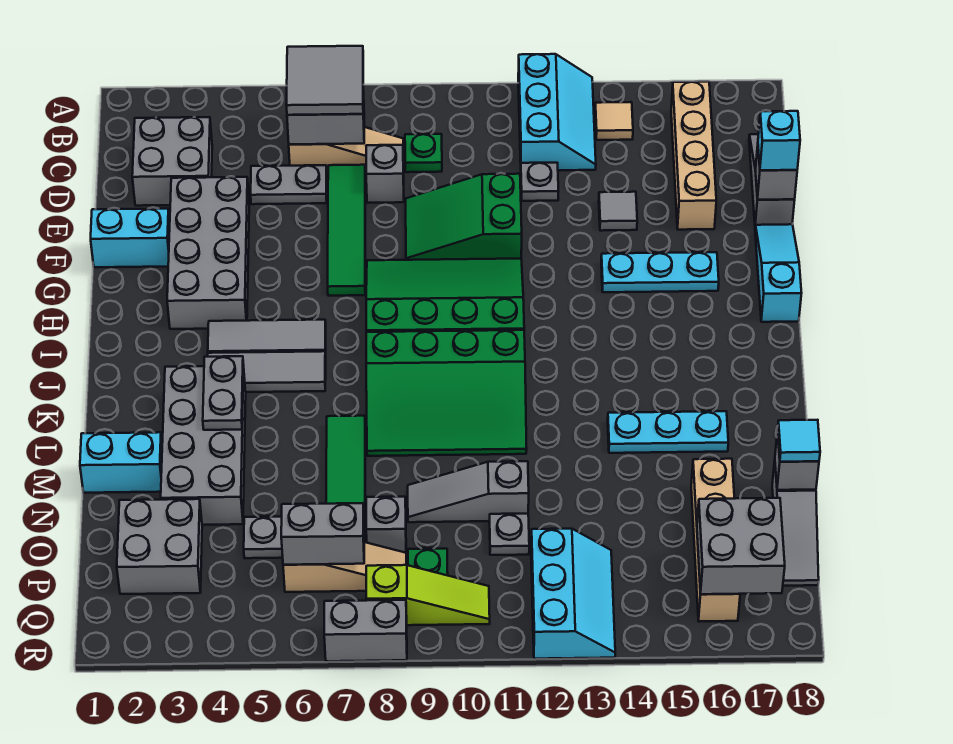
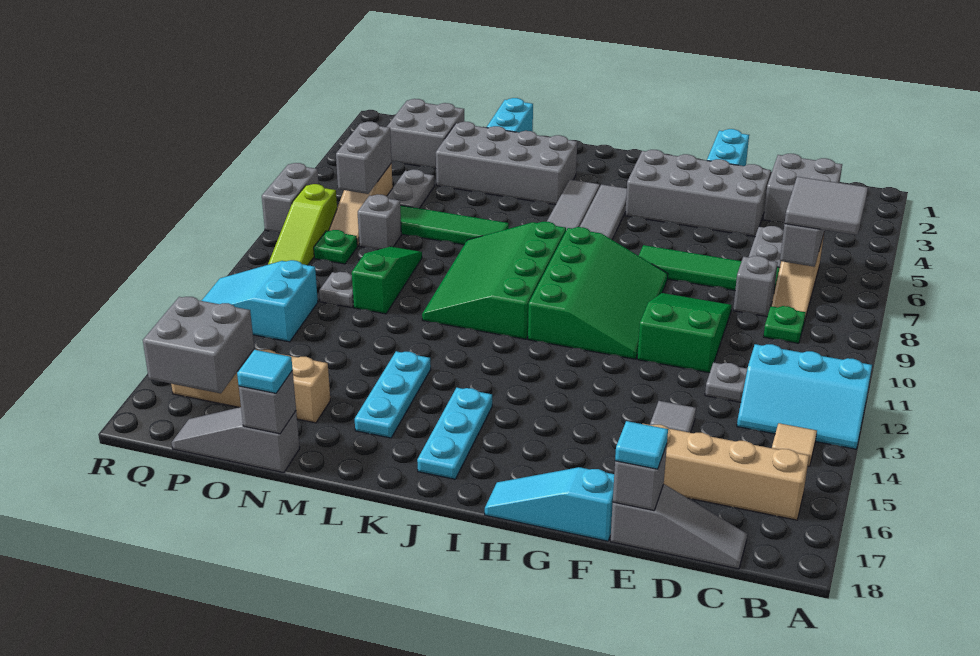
cyan brick E18 level 3 -> cyan tile E18 level 3
cyan slope F18:H18 level 1 top H -> cyan slope F18:H18 level 1 top F
cyan plate G14:G16 level 1 -> cyan plate J15:J17 level 1
grey plate K4:L4 level 2 -> none
grey slope N9:N11 level 1 top 11 -> green slope N9:N11 level 1 top 11
cyan slope P12:R13 level 1 top 12 -> cyan slope P12:R13 level 1 top P

